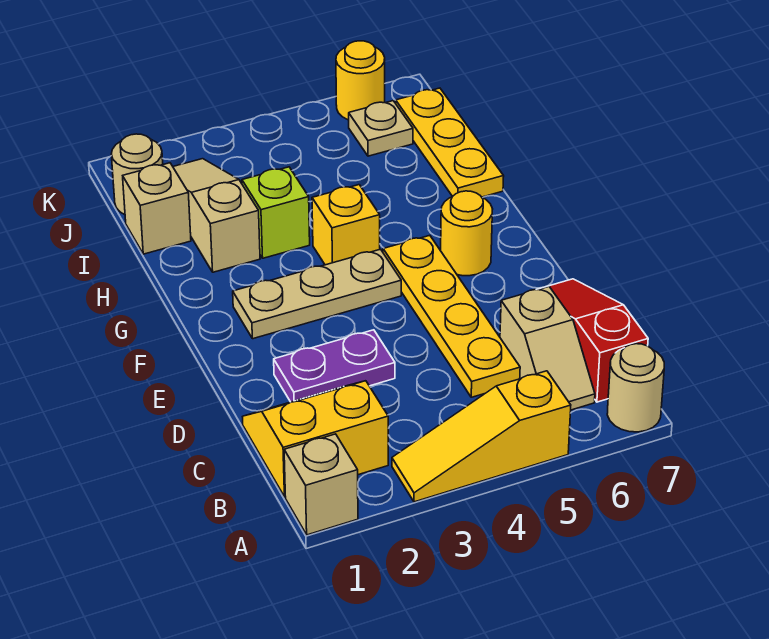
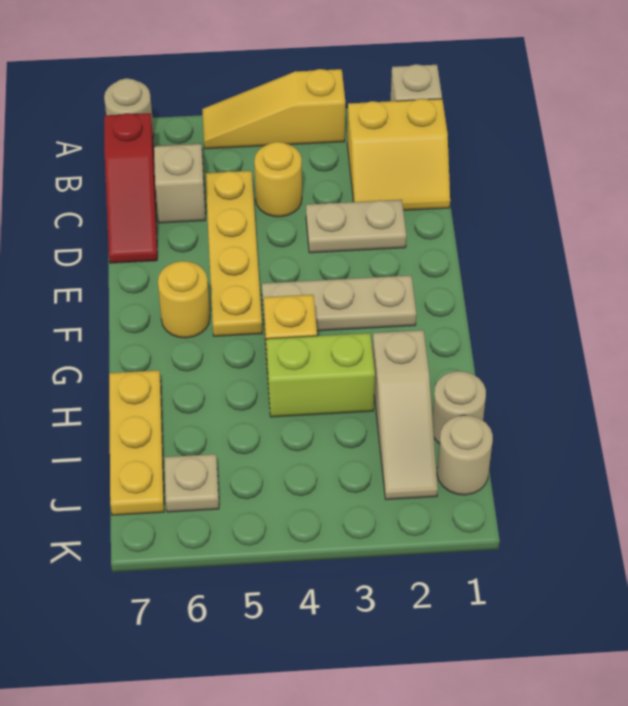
yellow slope A3:A5 level 1 top 5 -> yellow slope A3:A5 level 1 top 3
purple plate D2:D3 level 1 -> tan plate D2:D3 level 1
lime brick H3 level 1 -> lime brick H3:H4 level 1
tan brick I1 level 1 -> tan round brick I1 level 1
yellow round brick K6 level 1 -> yellow round brick C4 level 1

